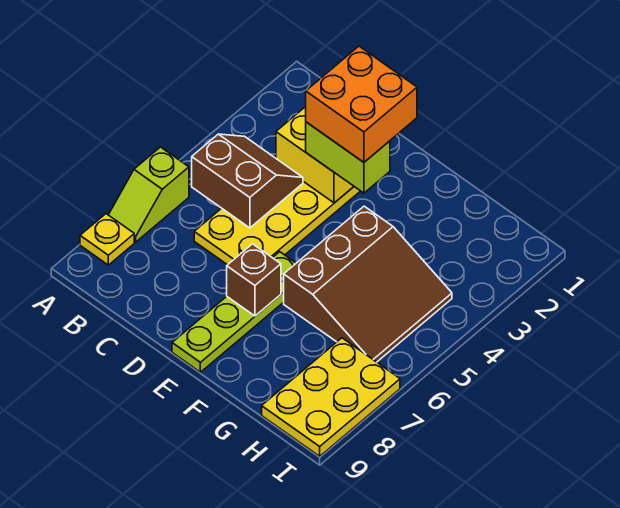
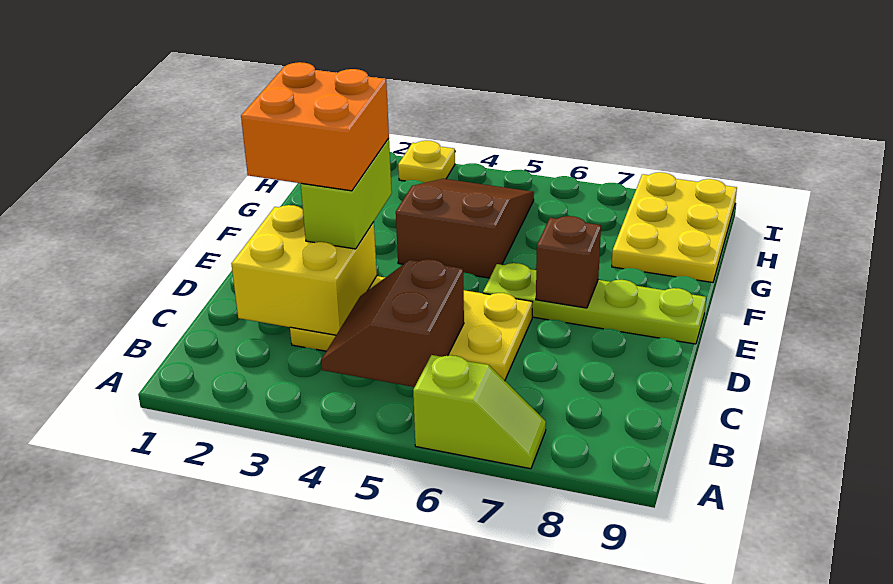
yellow plate A8 level 1 -> yellow plate I3 level 1
brown slope F4:H6 level 1 top F -> brown slope F4:H5 level 1 top F
yellow plate H7:I9 level 1 -> yellow plate G8:I9 level 1

